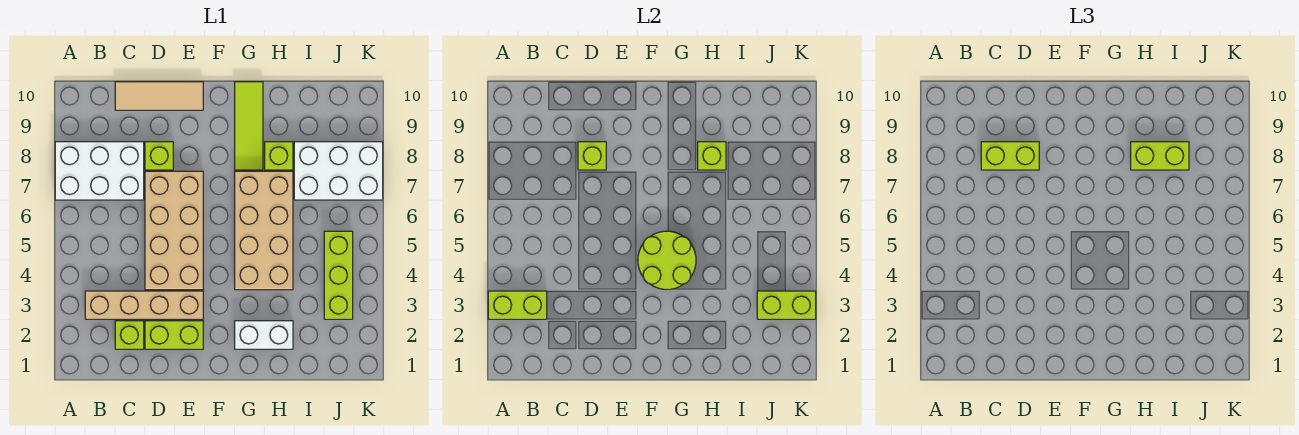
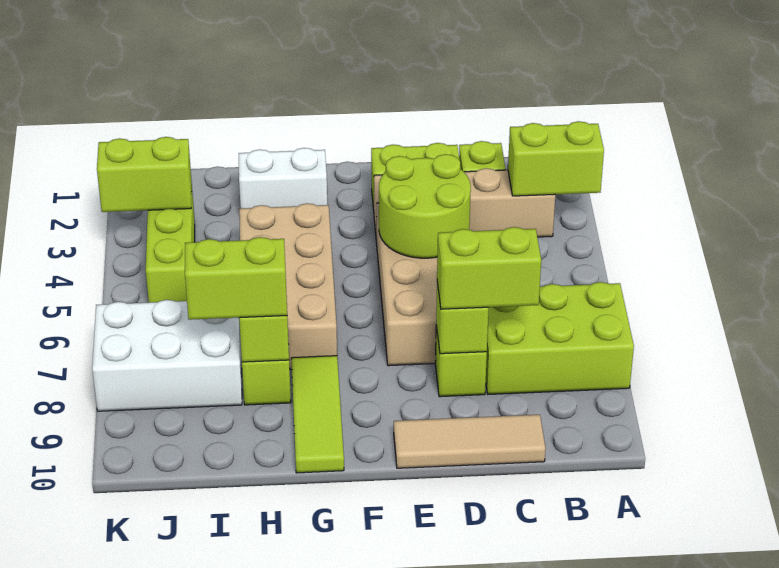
white brick A7:C8 level 1 -> lime brick A7:C8 level 1
lime round brick F4:G5 level 2 -> lime round brick D4:E5 level 2

